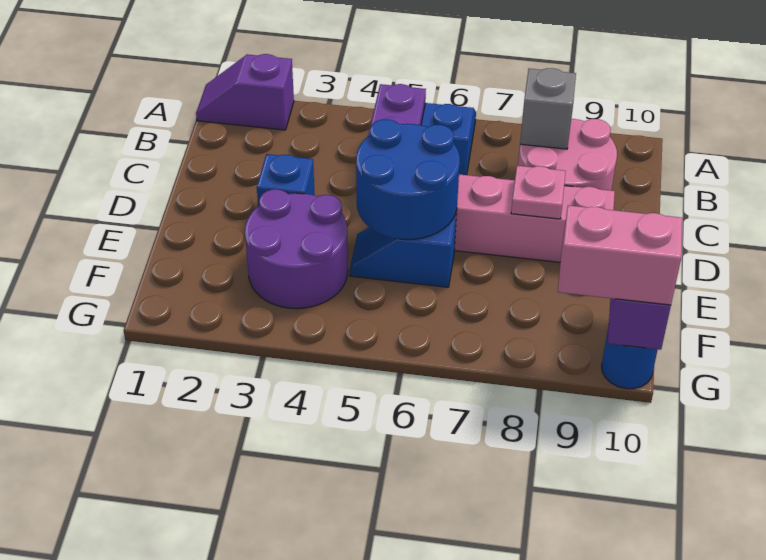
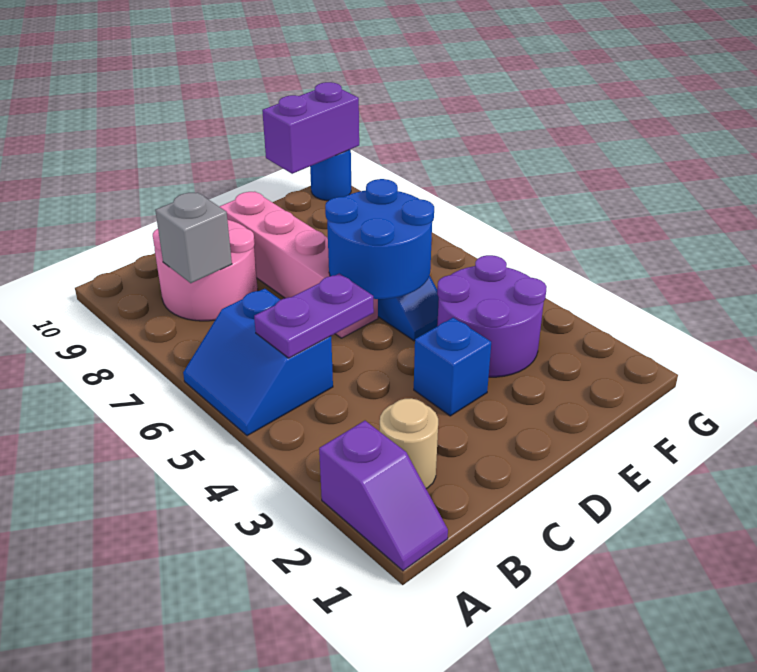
none -> tan round brick B2 level 1
pink plate D8 level 2 -> none
pink brick G9:G10 level 3 -> none

